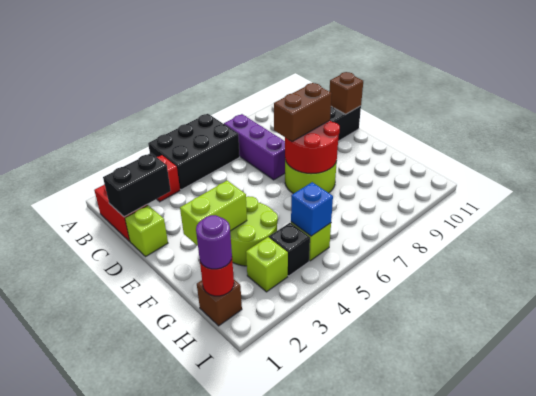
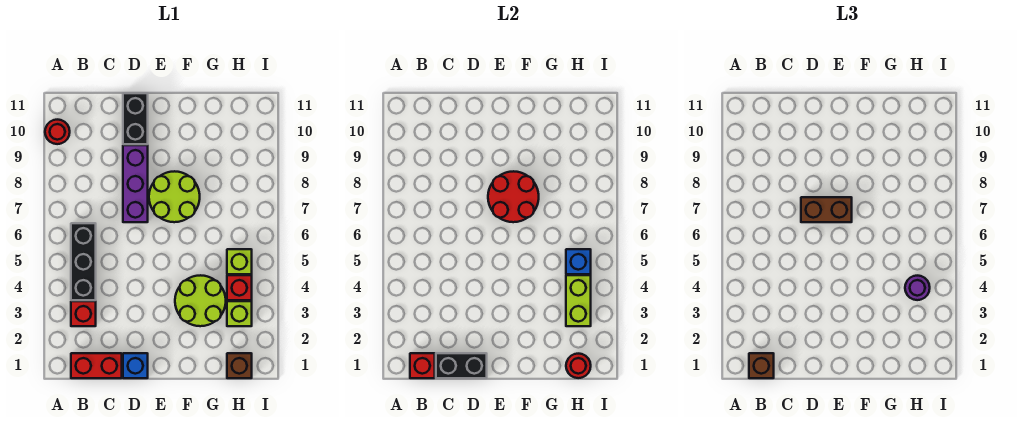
black brick A4:B6 level 1 -> black brick B4:B6 level 1
none -> red round brick A10 level 1
none -> red brick B1 level 2
purple brick B7:D7 level 1 -> purple brick D7:D9 level 1
black brick C1:C2 level 2 -> black brick C1:D1 level 2
lime brick D1 level 1 -> blue brick D1 level 1
brown brick D11 level 2 -> brown brick B1 level 3
brown brick E7:E8 level 3 -> brown brick D7:E7 level 3
lime brick F2:F3 level 2 -> lime brick H3:H4 level 2
purple round brick H1 level 3 -> purple round brick H4 level 3
black brick H4 level 1 -> red brick H4 level 1

